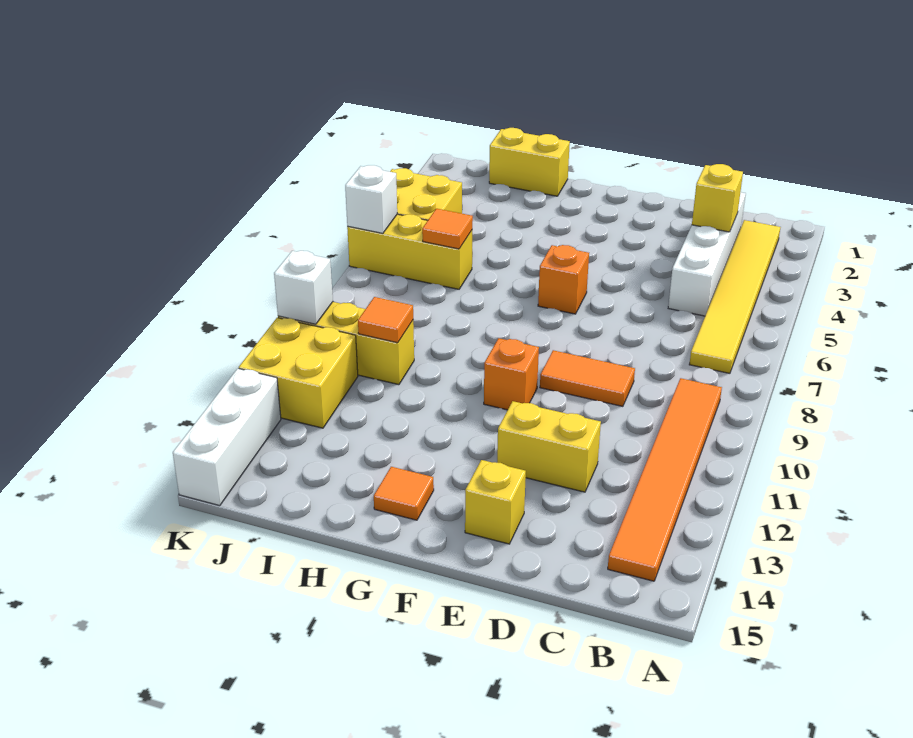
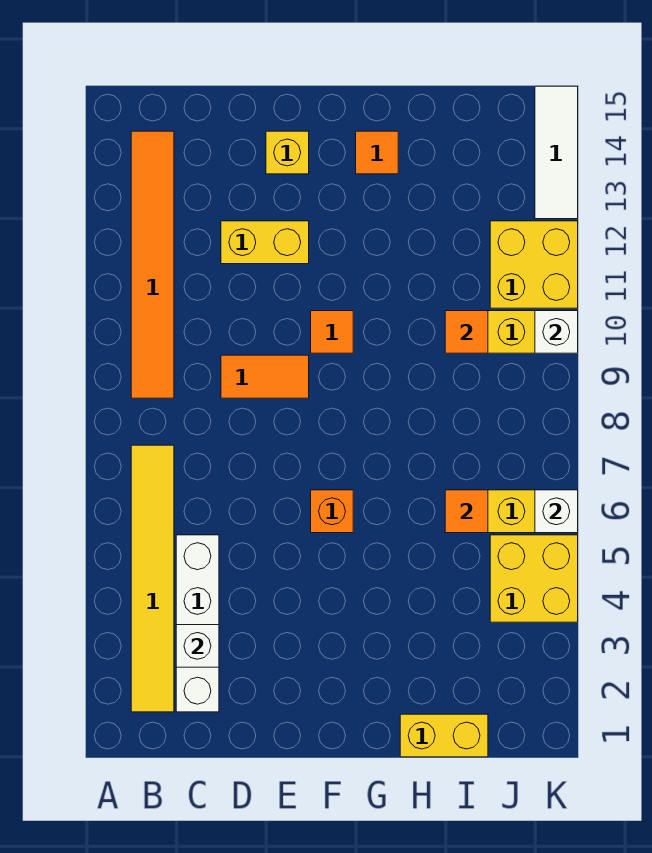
yellow brick C3 level 2 -> white brick C3 level 2
orange brick F10 level 1 -> orange tile F10 level 1
white brick K13:K15 level 1 -> white tile K13:K15 level 1

